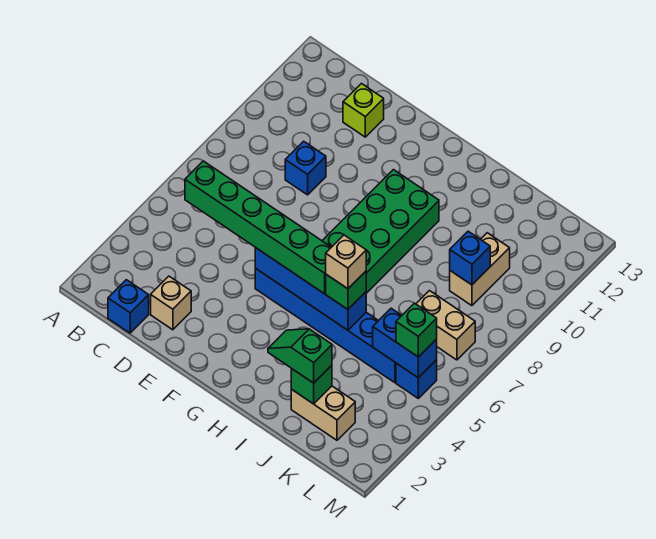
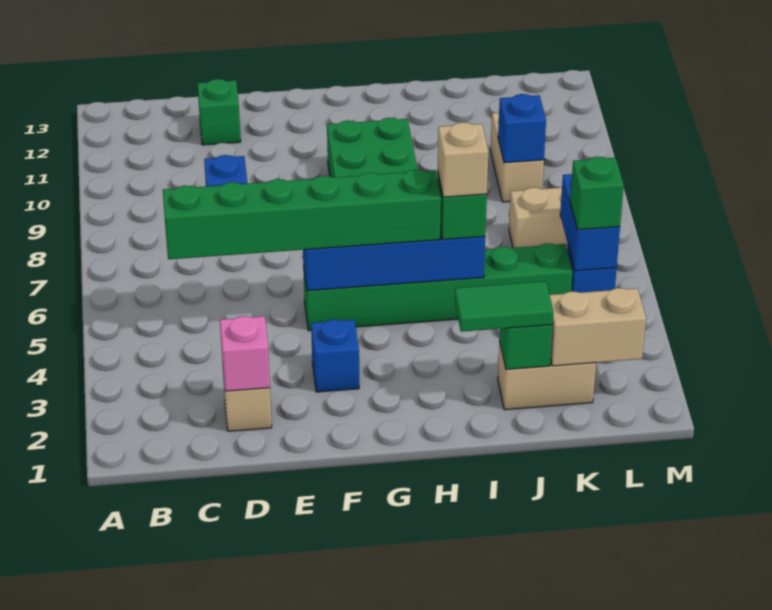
blue brick C1 level 1 -> blue brick F3 level 1
none -> pink brick D2 level 2
lime brick D12 level 1 -> green brick D12 level 1
blue brick F5:K5 level 1 -> green brick F5:K5 level 1
green slope I2:J2 level 3 top J -> green tile I2:J2 level 3
none -> tan brick K2:L2 level 2
blue brick K5:L5 level 2 -> blue brick L5:L6 level 2

